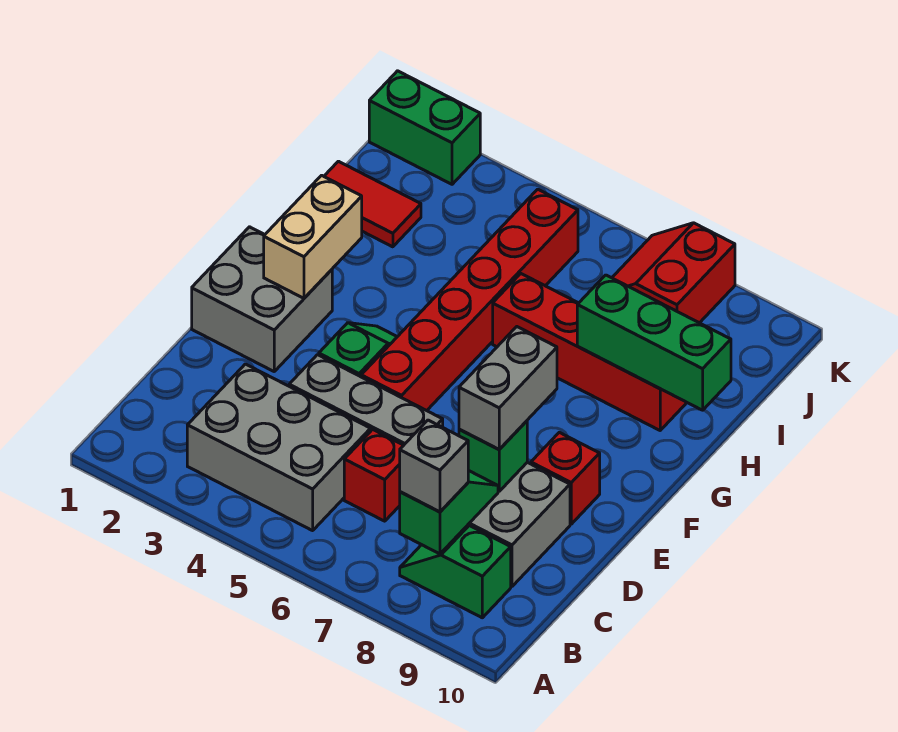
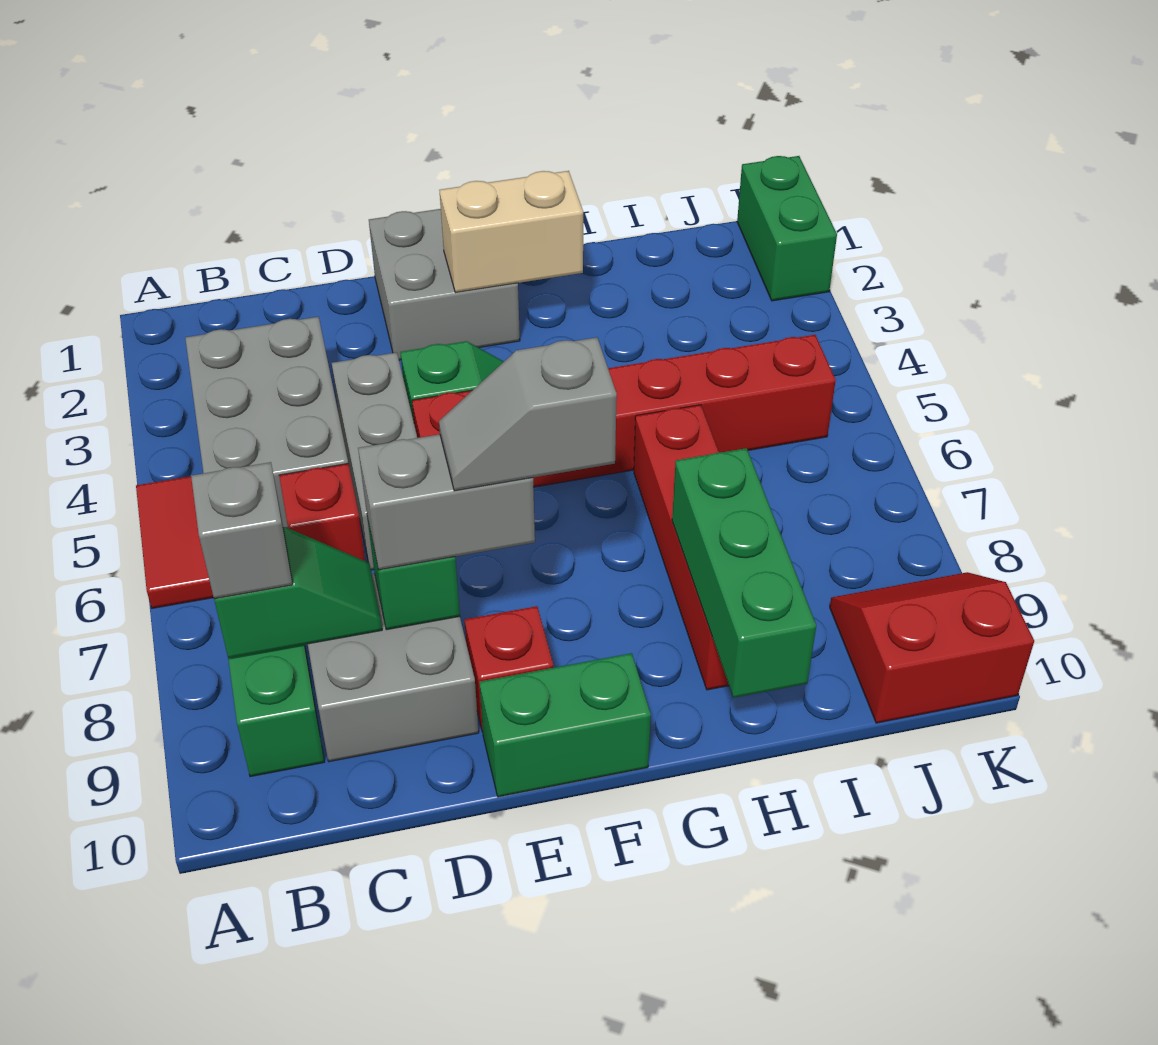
none -> grey slope E8:F8 level 4 top F
none -> green brick E10:F10 level 1
red tile I1:I2 level 1 -> red tile A5:A6 level 1
red slope J7:K8 level 1 top 8 -> red slope J9:K10 level 1 top 10

